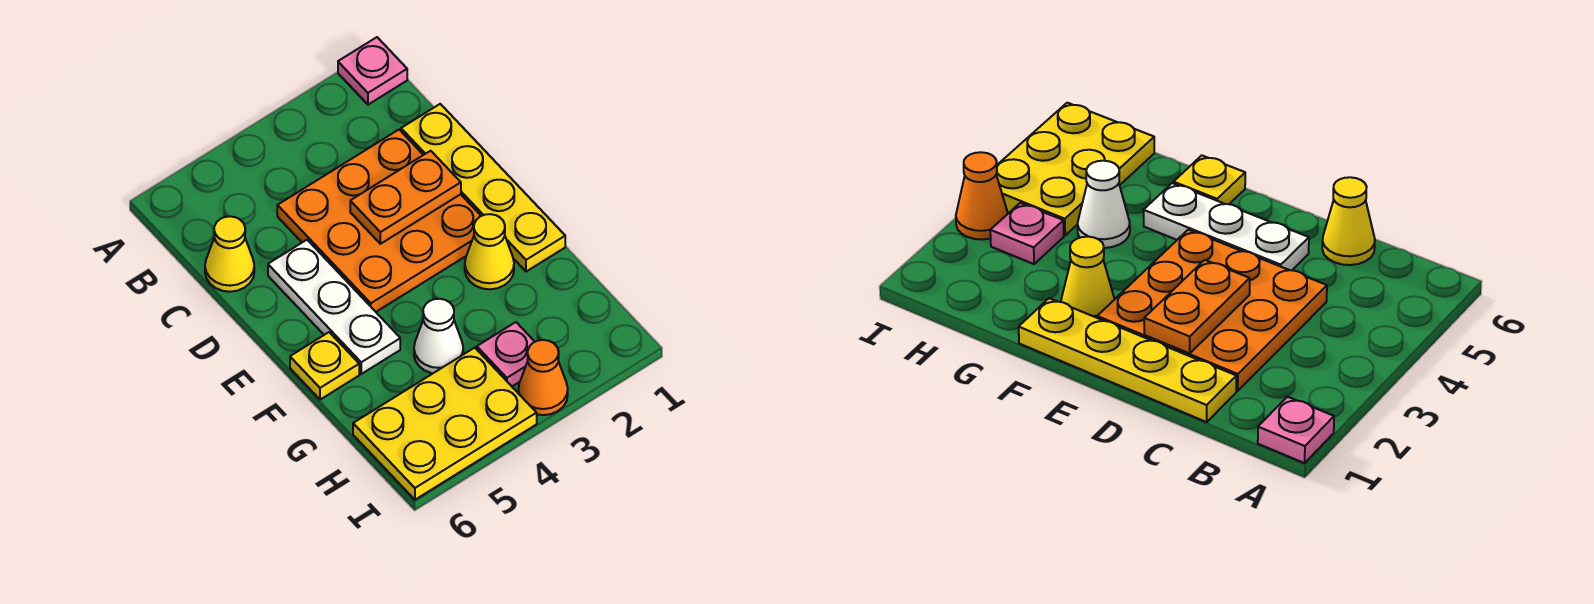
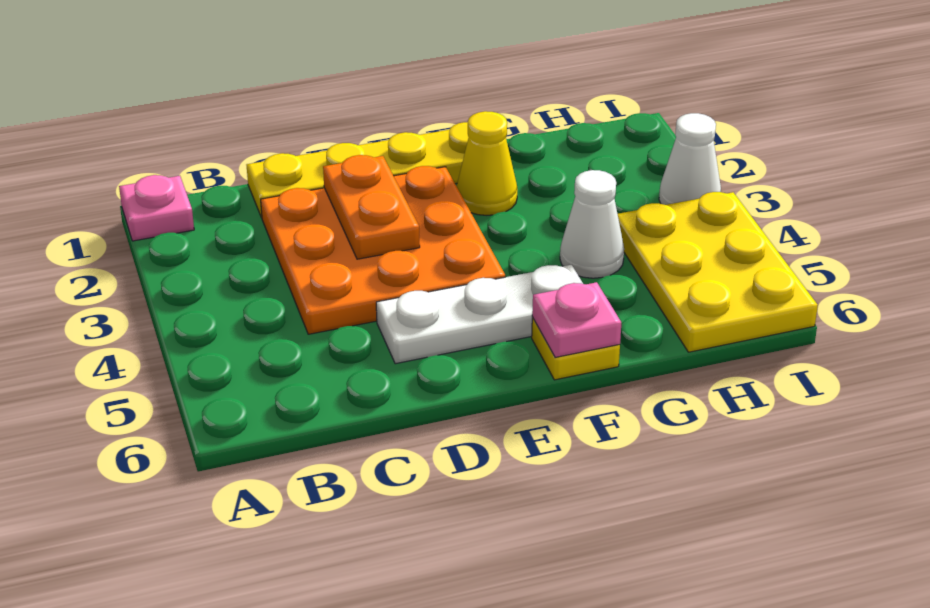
yellow cone C6 level 1 -> none
pink plate H3 level 1 -> pink plate F6 level 2
orange cone I3 level 1 -> white cone I3 level 1

